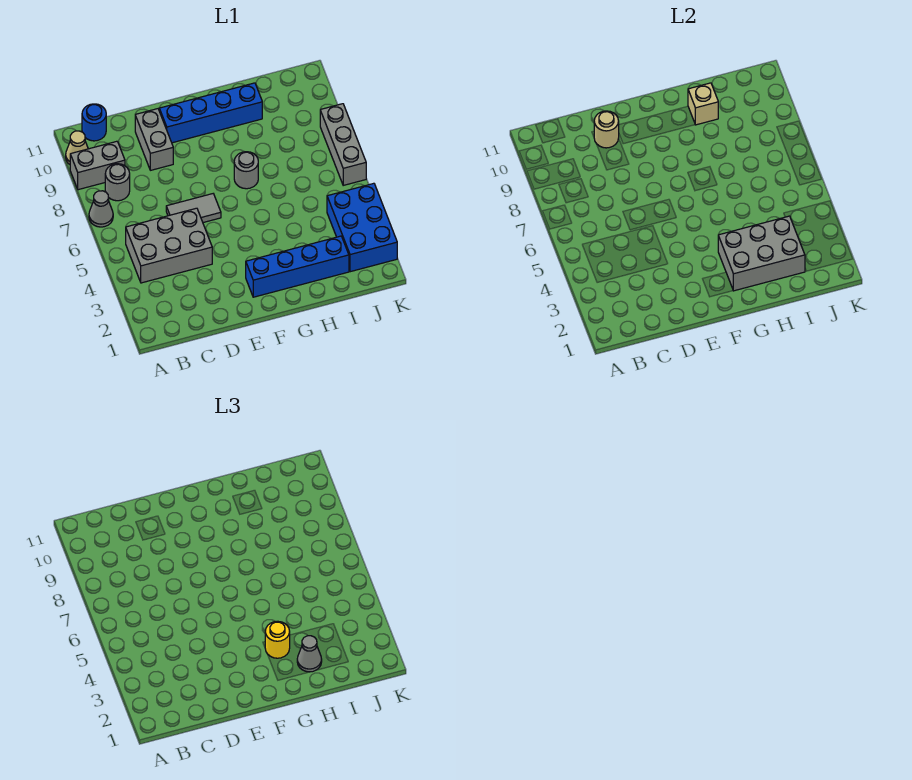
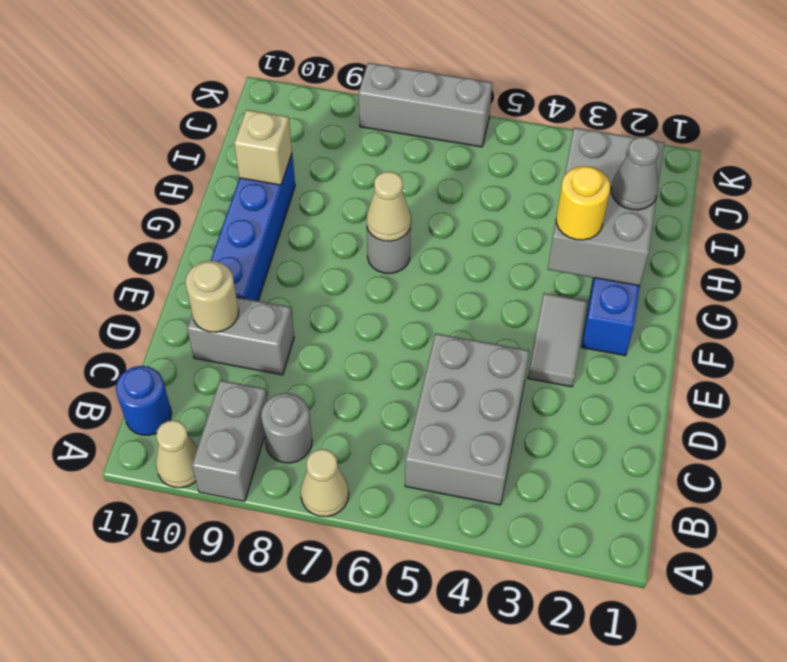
grey cone A7 level 1 -> tan cone A7 level 1
grey tile D6:E6 level 1 -> grey tile E3:F3 level 1
none -> tan cone G7 level 2
blue brick J2:K4 level 1 -> none

